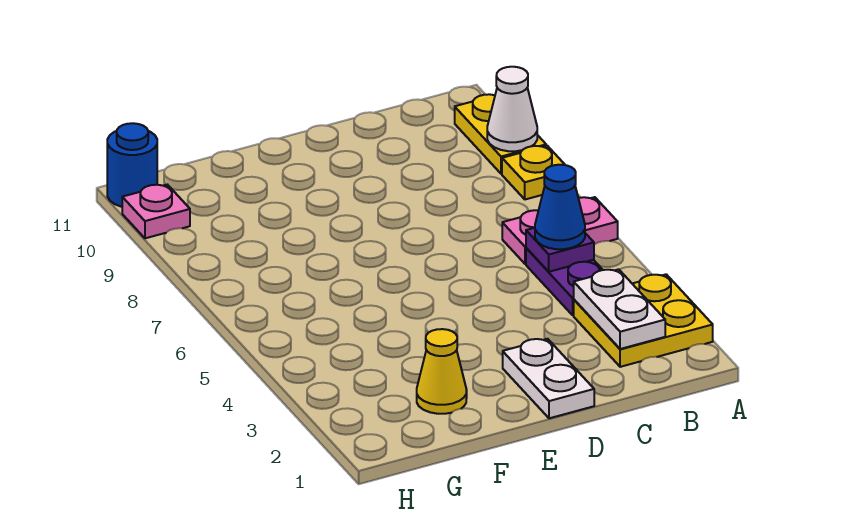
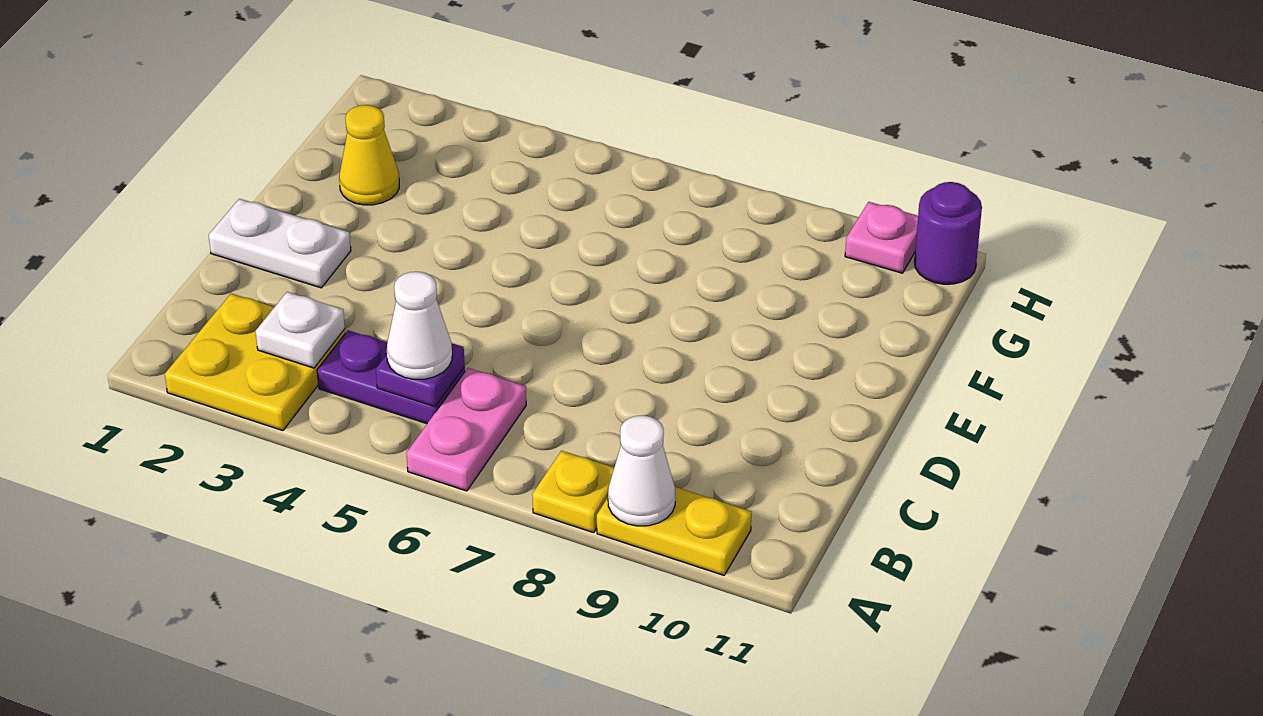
white plate B2:B3 level 2 -> white plate B3 level 2
blue cone B5 level 3 -> white cone B5 level 3
blue round brick H11 level 1 -> purple round brick H11 level 1

